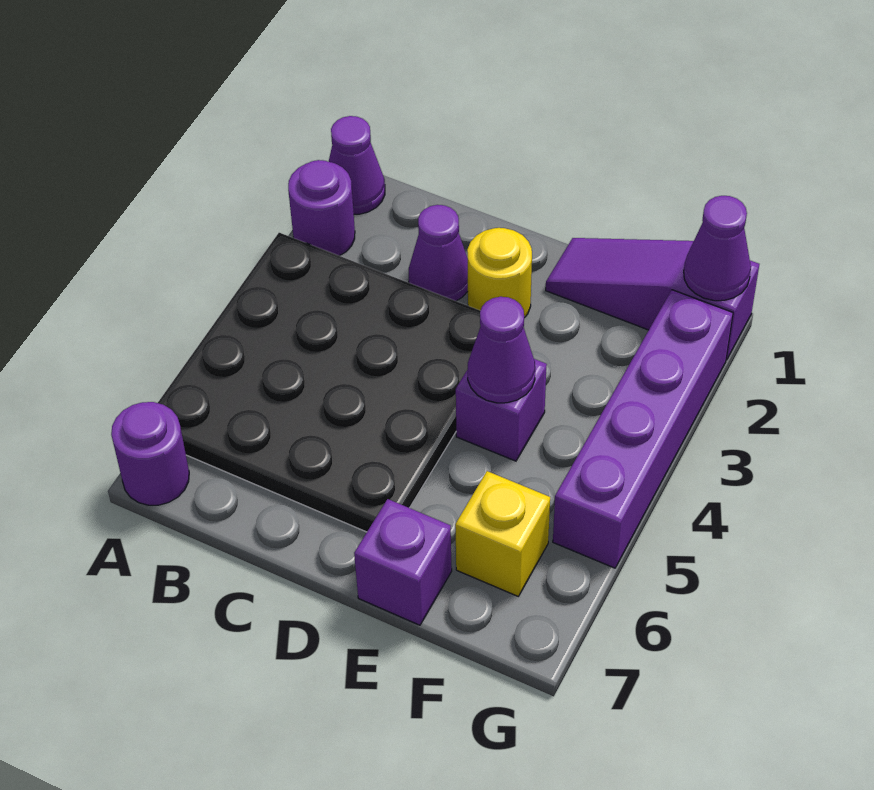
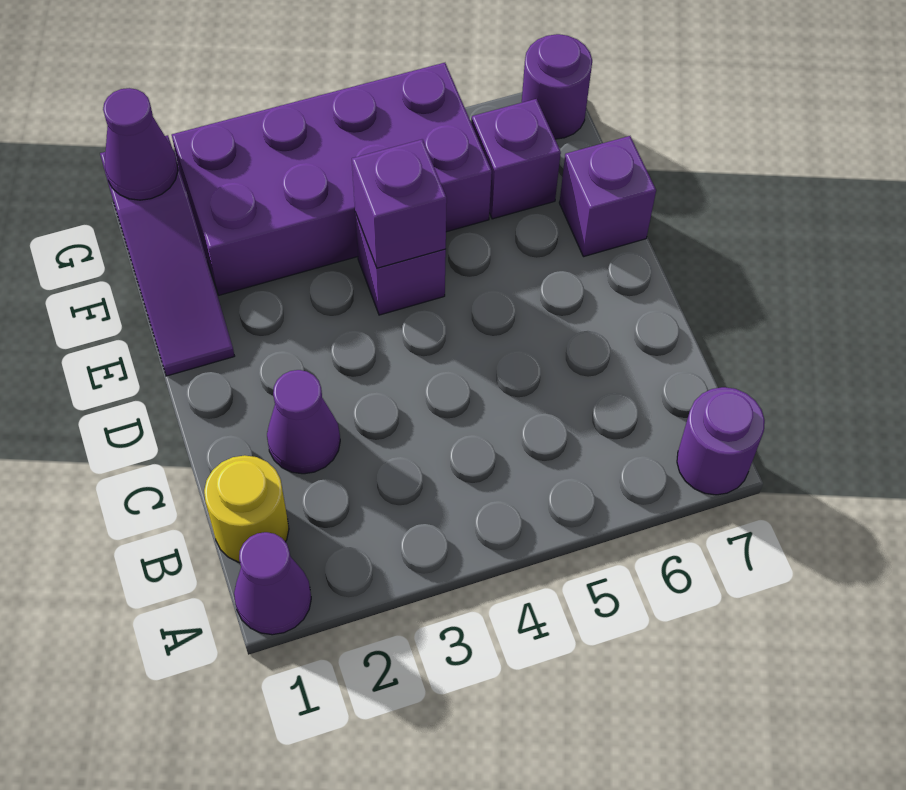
purple round brick A2 level 1 -> purple round brick G7 level 1
black plate A3:D6 level 1 -> none
yellow round brick D2 level 1 -> yellow round brick B1 level 1
purple cone E4 level 2 -> purple brick E4 level 2
yellow brick F6 level 1 -> purple brick F6 level 1
purple brick G2:G5 level 1 -> purple brick F2:G5 level 1

